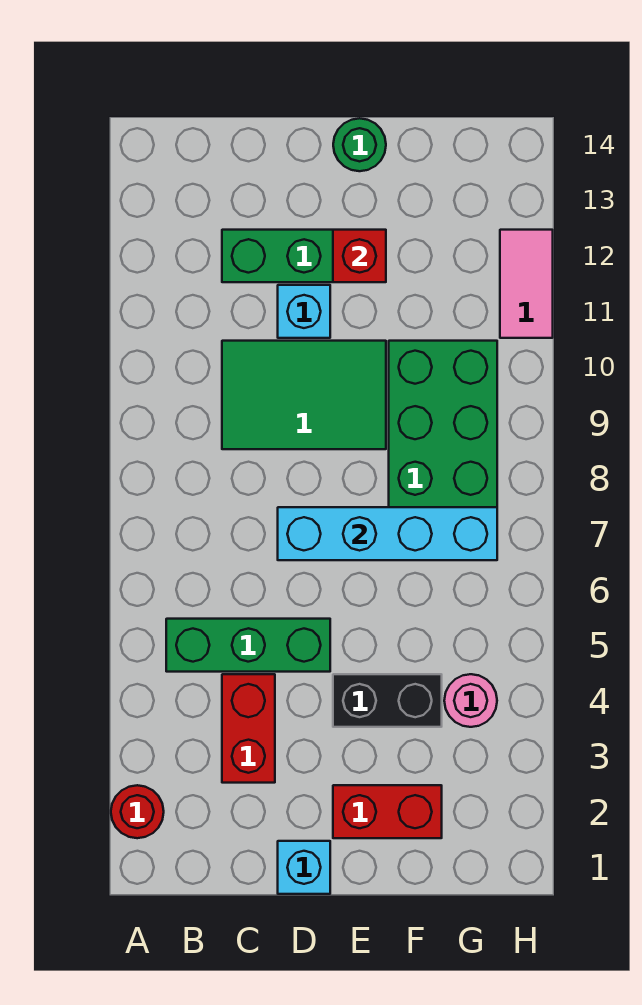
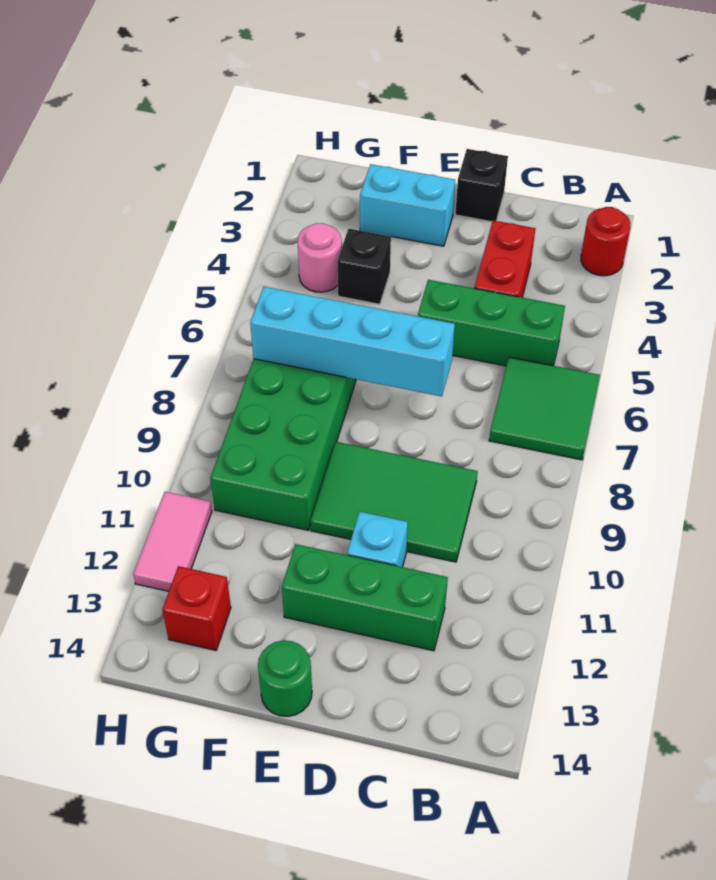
none -> green tile A6:B7 level 1
cyan brick D1 level 1 -> black brick D1 level 1
red brick E2:F2 level 1 -> cyan brick E2:F2 level 1
black brick E4:F4 level 1 -> black brick F4 level 1
red brick E12 level 2 -> red brick G13 level 1

